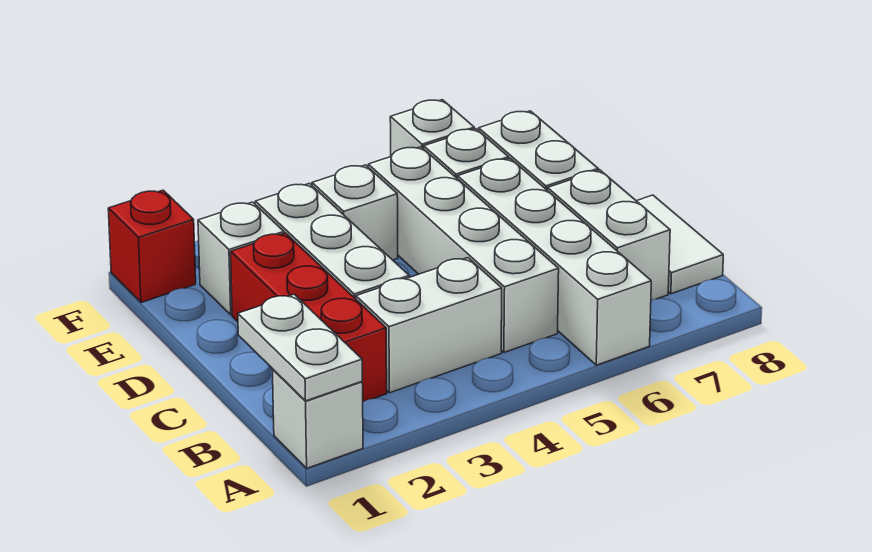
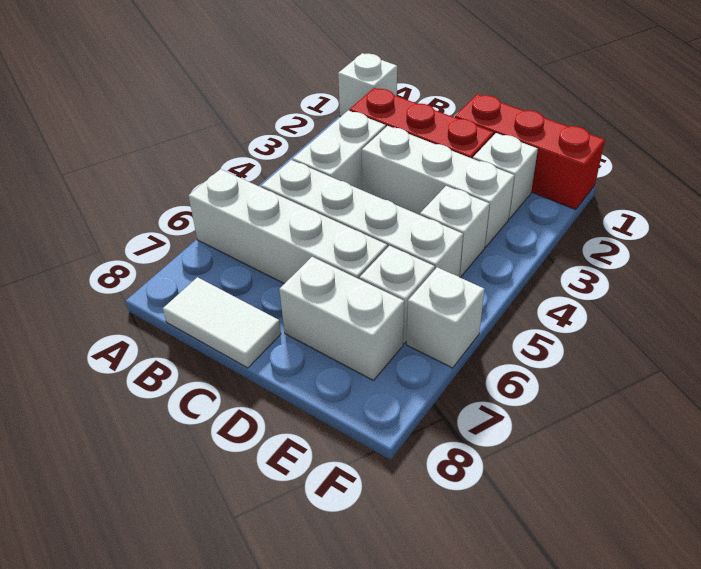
white plate A1:B1 level 2 -> none
white brick B7:C7 level 1 -> none
red brick F1 level 1 -> red brick D1:F1 level 1

